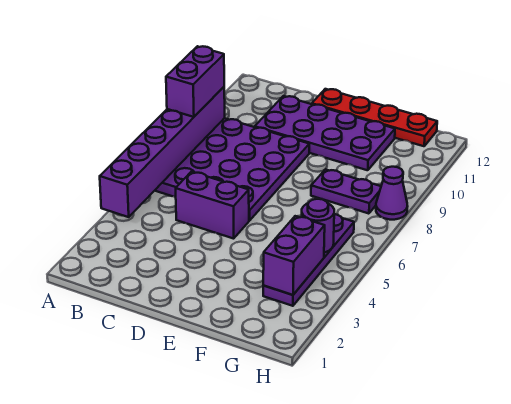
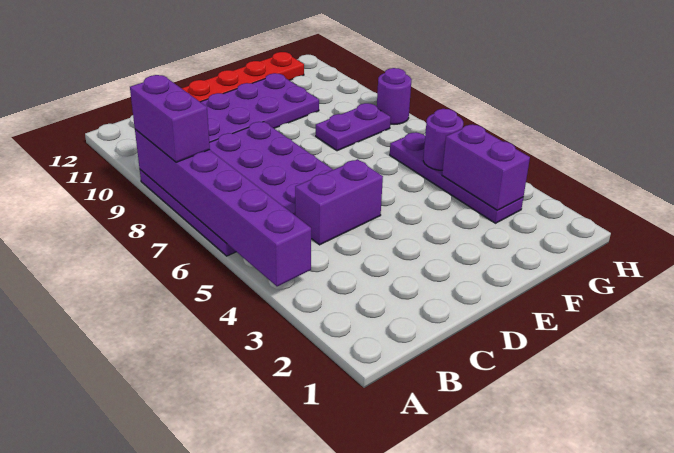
purple cone H8 level 1 -> purple round brick H8 level 1

